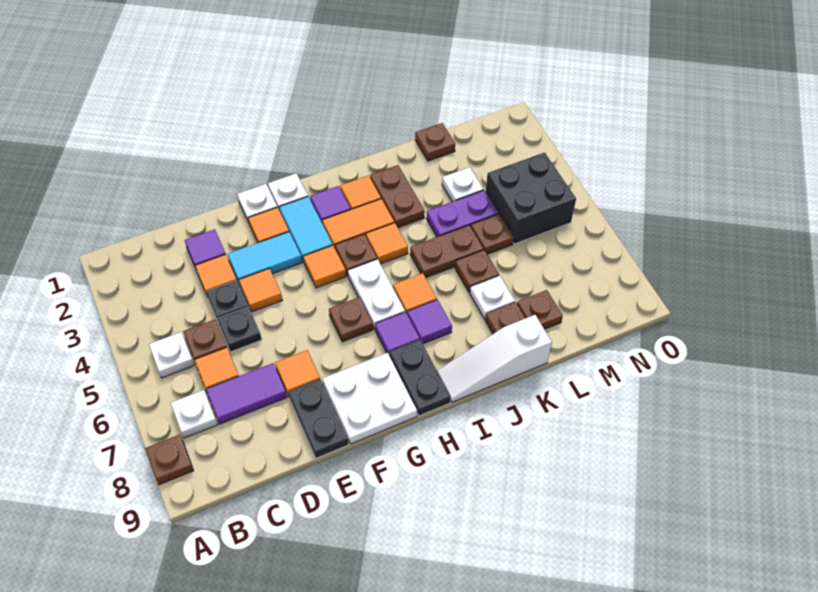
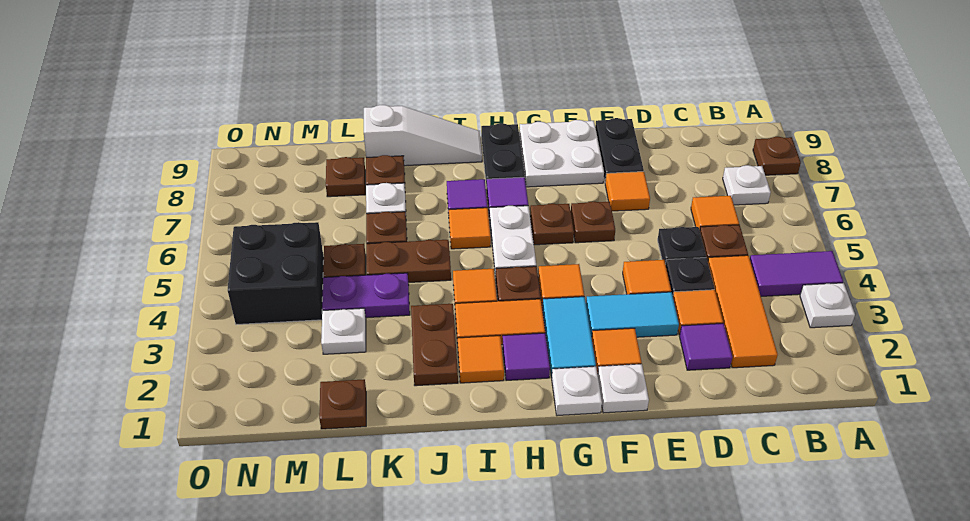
white plate B5 level 1 -> white plate A3 level 1
none -> orange tile C2:C4 level 1
purple tile C7:D7 level 1 -> purple tile A4:B4 level 1
none -> brown plate F6 level 1

